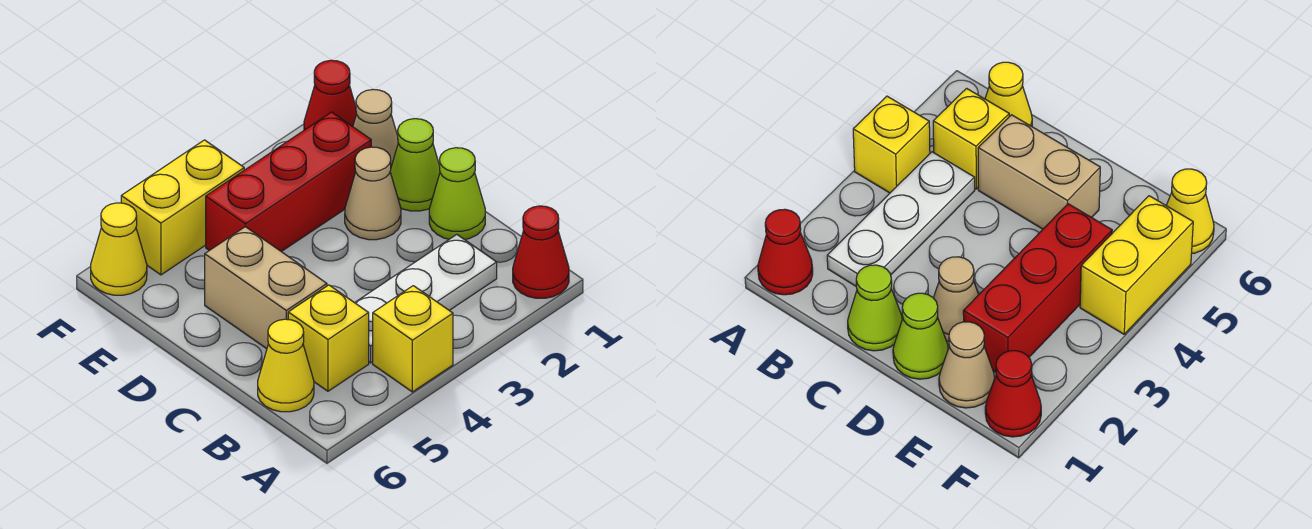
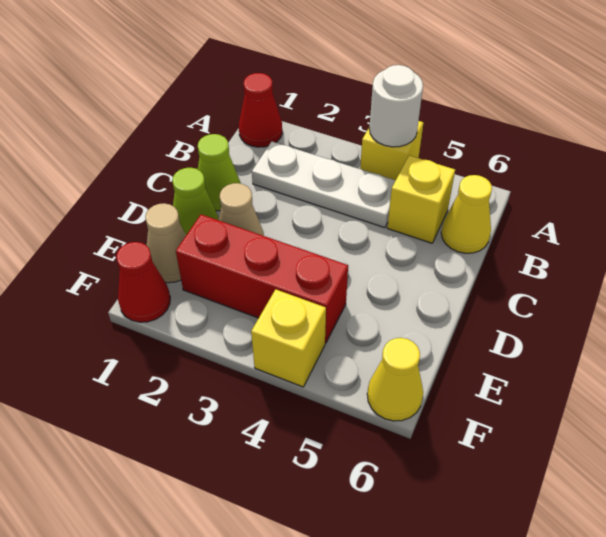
none -> white round brick A4 level 2
tan brick C5:D5 level 1 -> none
yellow brick F4:F5 level 1 -> yellow brick F4 level 1

